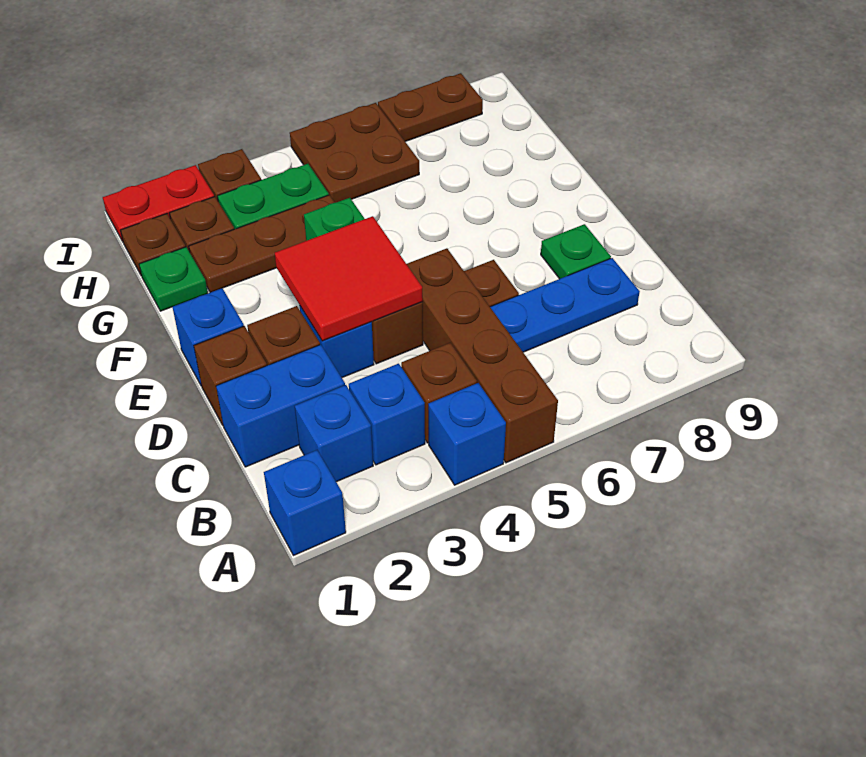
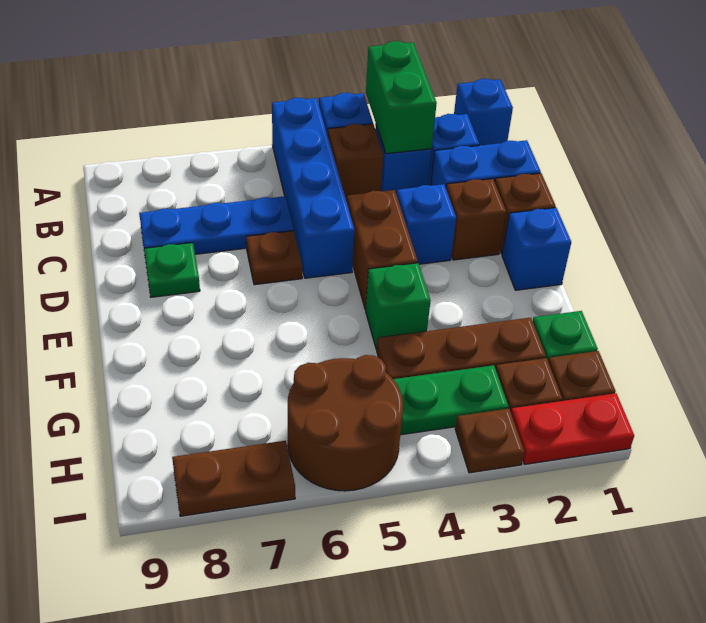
none -> green brick A3:B3 level 2
brown brick A5:D5 level 1 -> blue brick A5:D5 level 1
red tile D3:E4 level 2 -> none
brown plate H5:I6 level 1 -> brown round brick H5:I6 level 1

